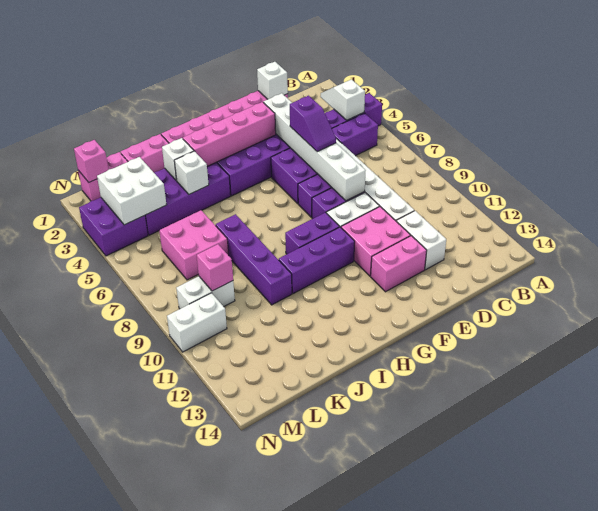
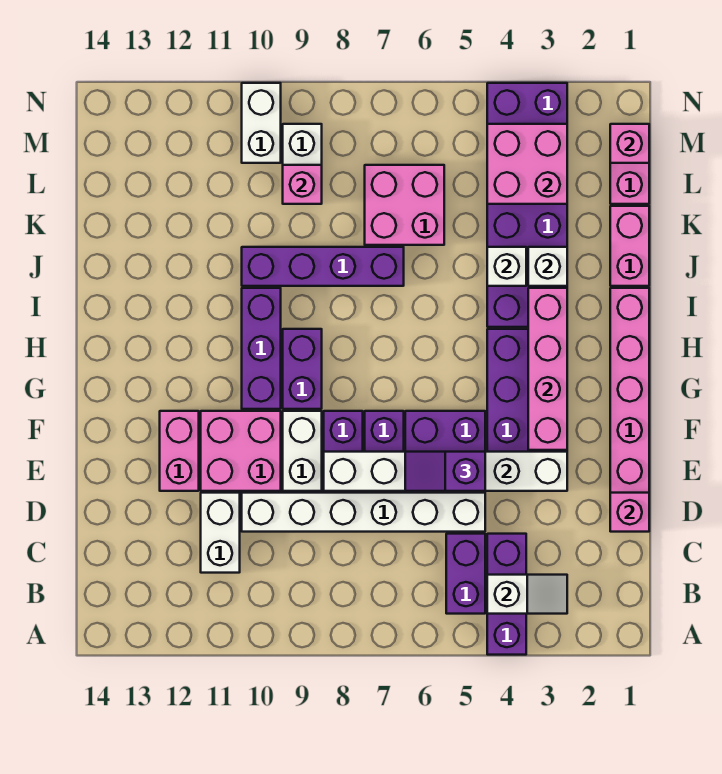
white brick D1 level 2 -> pink brick D1 level 2
white brick D11:D12 level 1 -> white brick C11:D11 level 1
white brick L3:M4 level 2 -> pink brick L3:M4 level 2

